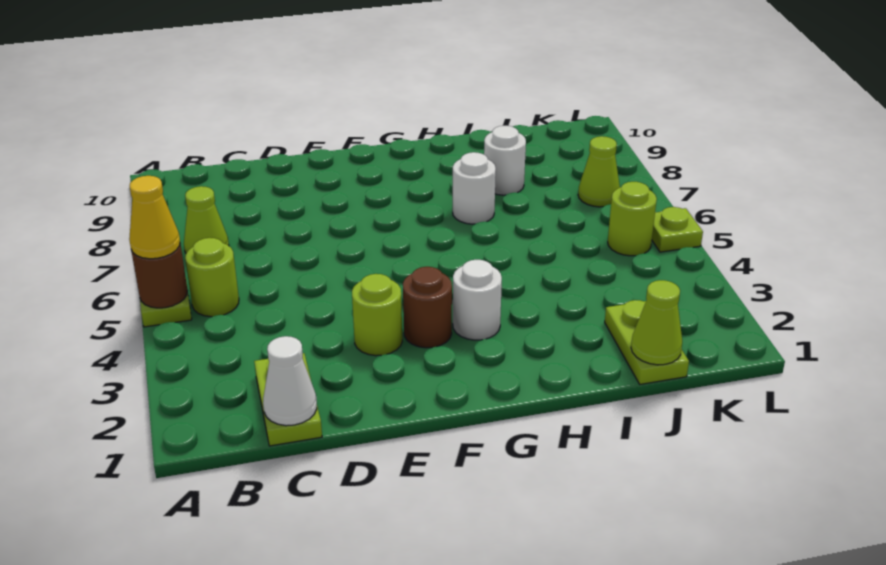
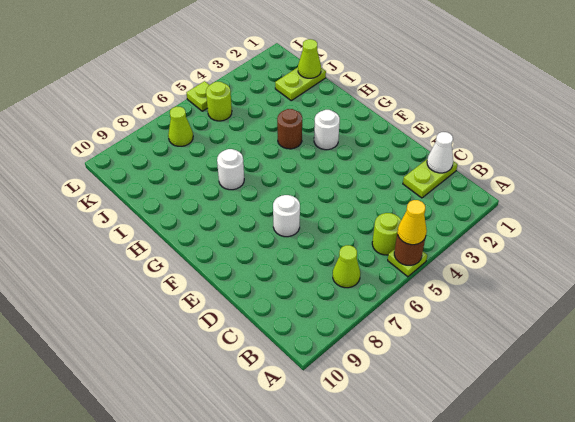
lime round brick E3 level 1 -> none
brown round brick F3 level 1 -> brown round brick H4 level 1
white round brick I8 level 1 -> white round brick E7 level 1

